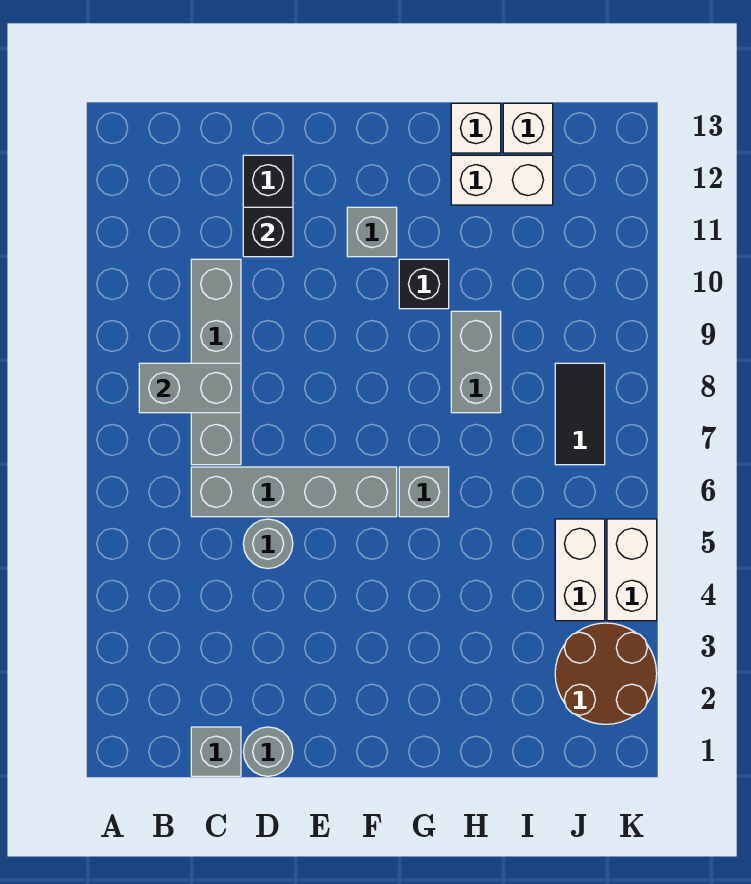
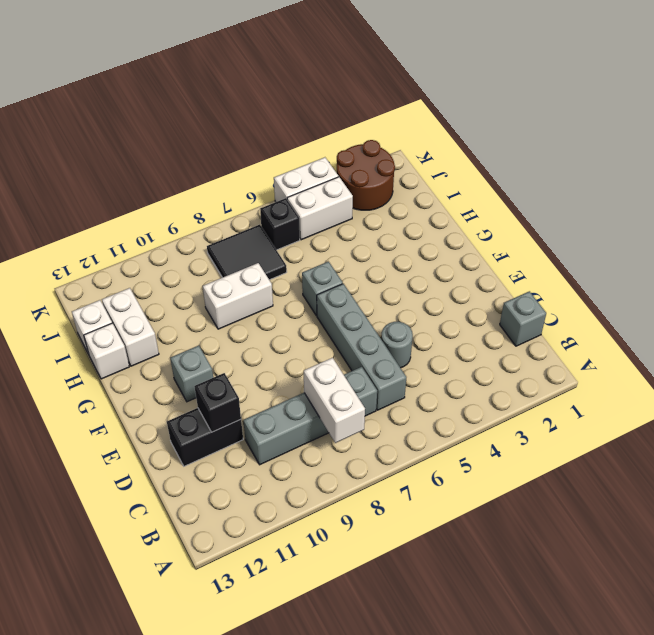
grey brick B8:C8 level 2 -> white brick B8:C8 level 2
grey round brick D1 level 1 -> none
black brick G10 level 1 -> black brick J6 level 1
grey brick H8:H9 level 1 -> white brick H8:H9 level 1
black tile J7:J8 level 1 -> black tile I7:J8 level 1

